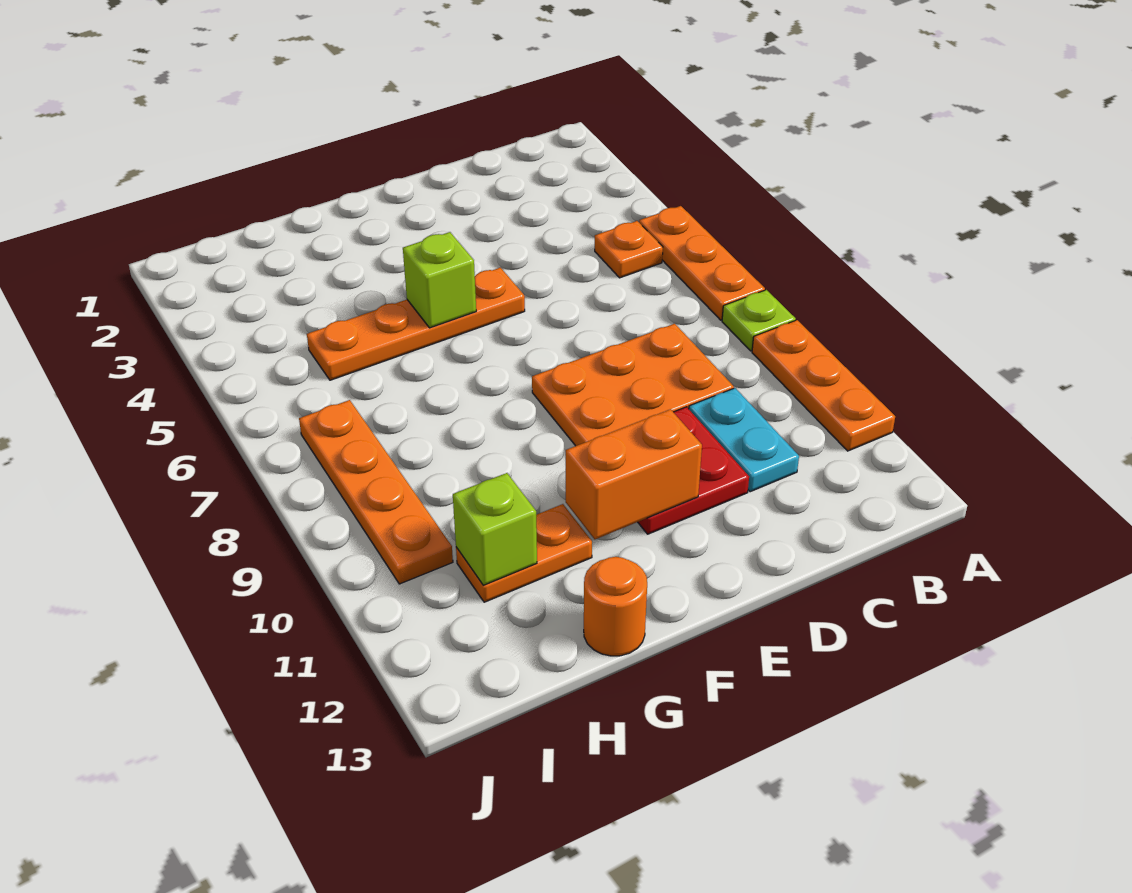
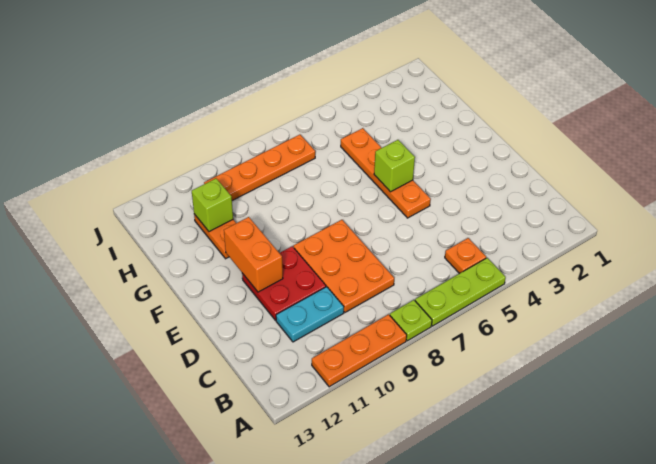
orange plate A5:A7 level 1 -> lime plate A5:A7 level 1
orange round brick G13 level 1 -> none

